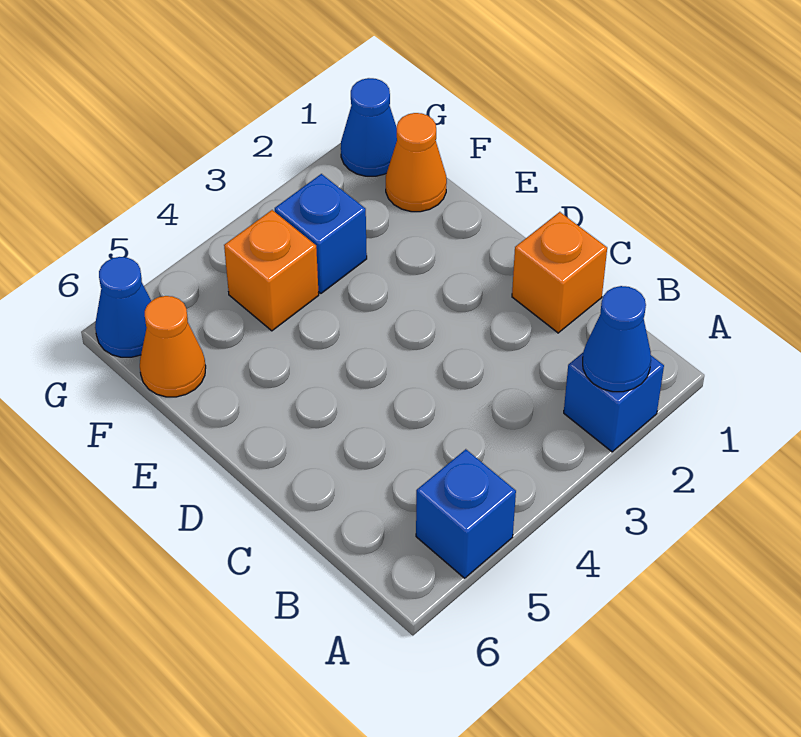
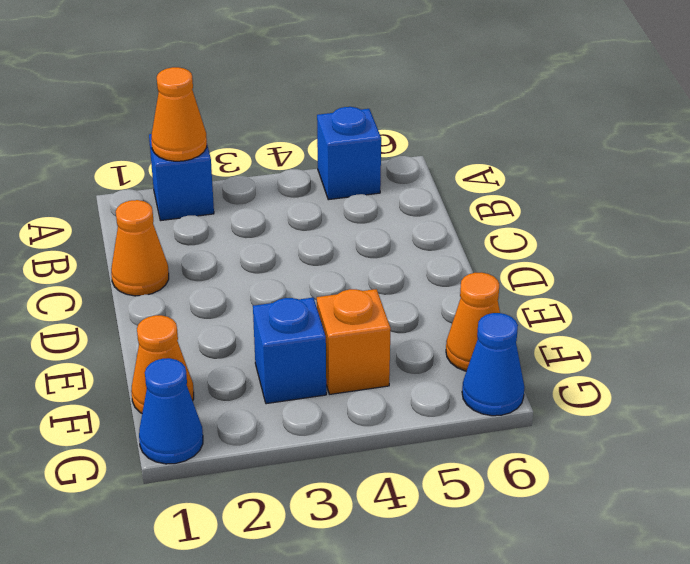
blue cone A2 level 2 -> orange cone A2 level 2
orange brick C1 level 1 -> orange cone C1 level 1

